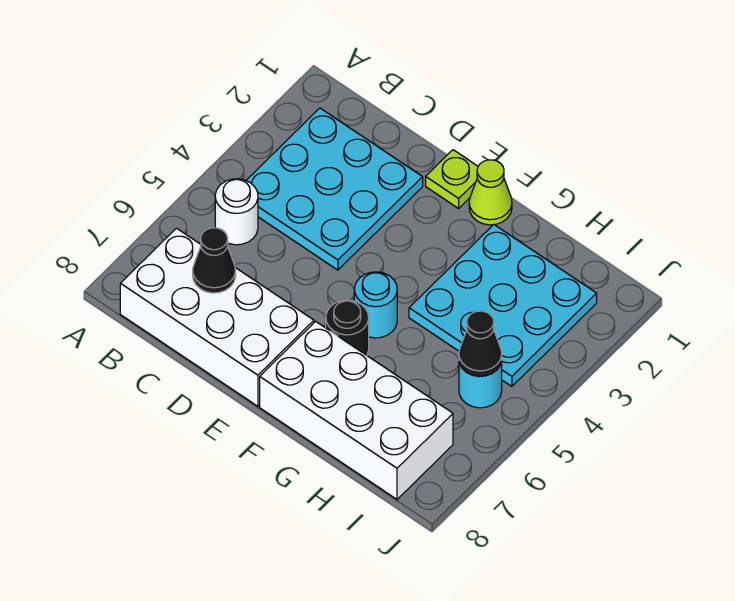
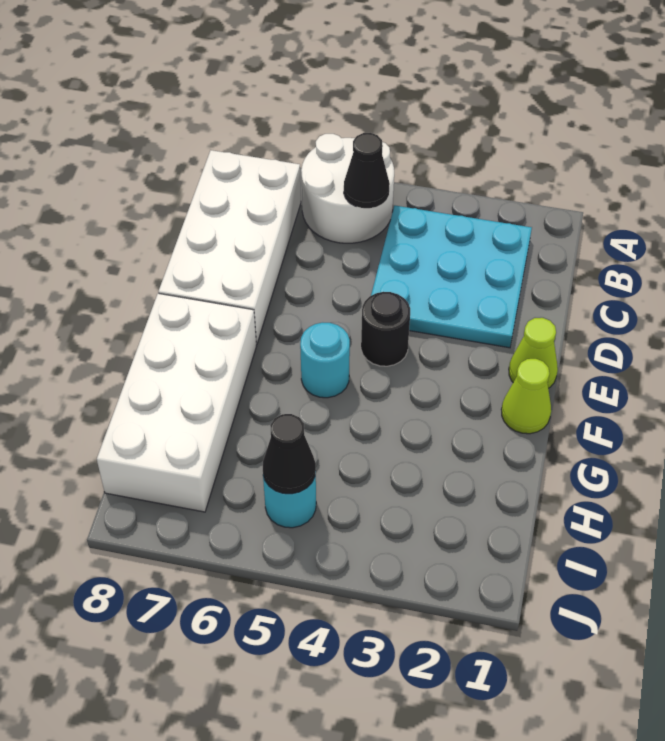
white round brick B5 level 1 -> white round brick A5:B6 level 1
black cone C7 level 2 -> black cone B5 level 2
lime plate E1 level 1 -> lime cone E1 level 1
black round brick F6 level 1 -> black round brick E4 level 1
cyan plate G2:I4 level 1 -> none

